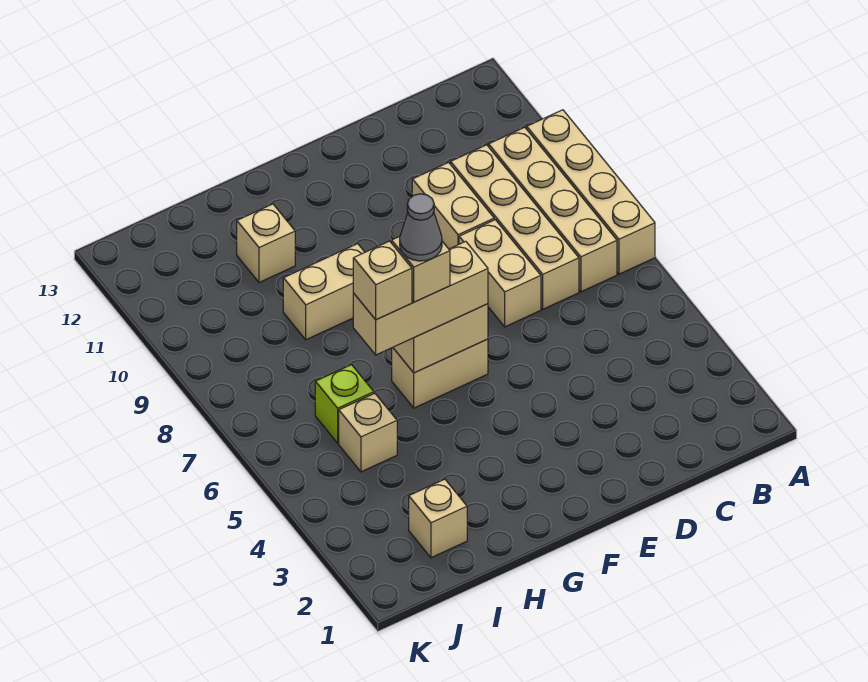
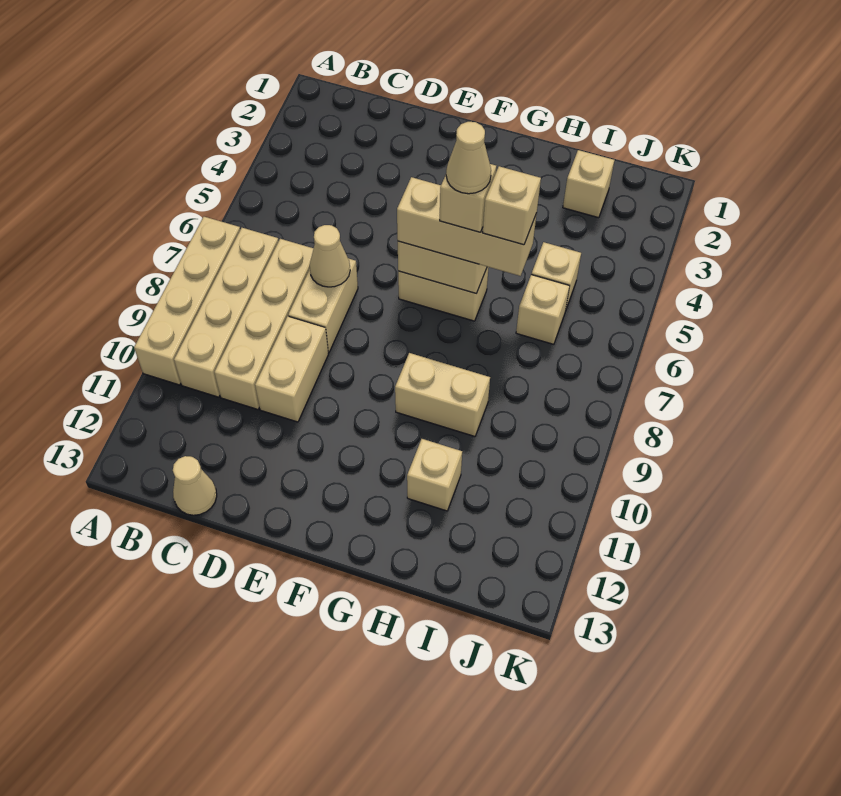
none -> tan cone C13 level 1
none -> tan cone D7 level 2
grey cone G6 level 5 -> tan cone G6 level 5
lime brick I6 level 1 -> tan brick I6 level 1

